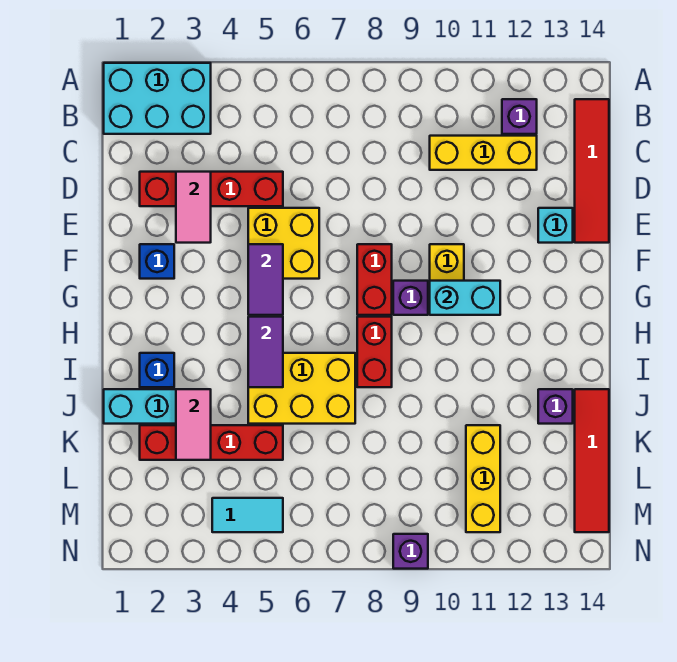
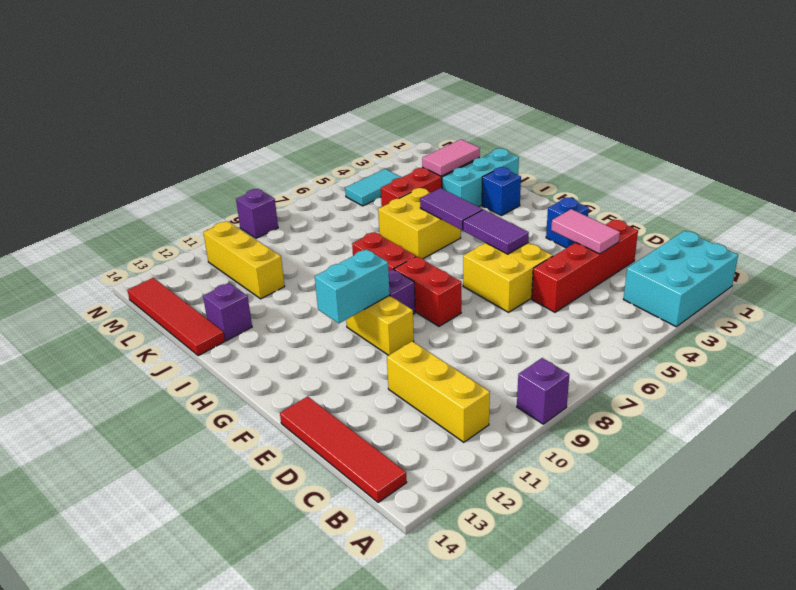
purple brick B12 level 1 -> purple brick A9 level 1
yellow brick C10:C12 level 1 -> yellow brick B11:D11 level 1
cyan brick E13 level 1 -> none
yellow brick I5:J7 level 1 -> yellow brick I5:J6 level 1
pink tile J3:K3 level 2 -> pink tile K2:K3 level 2

